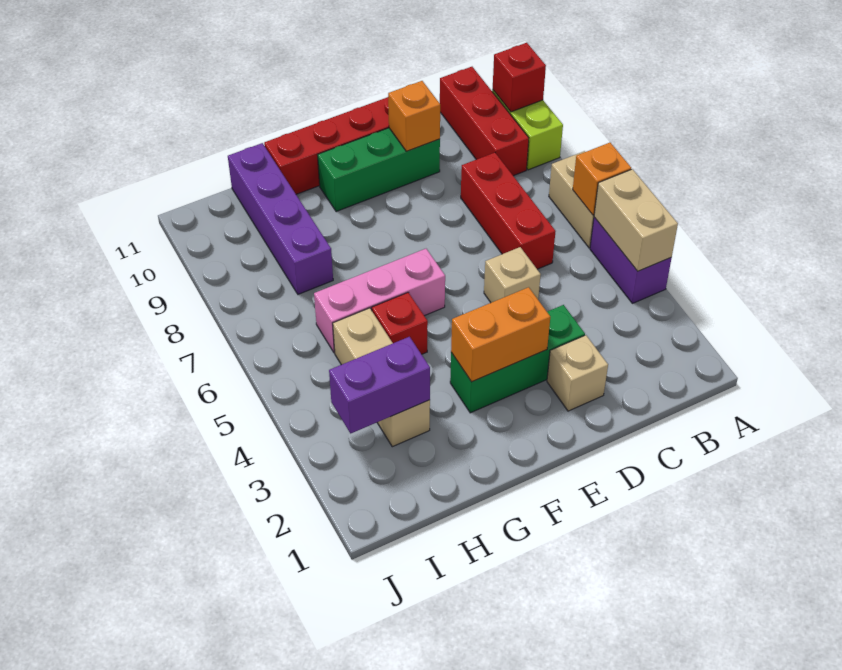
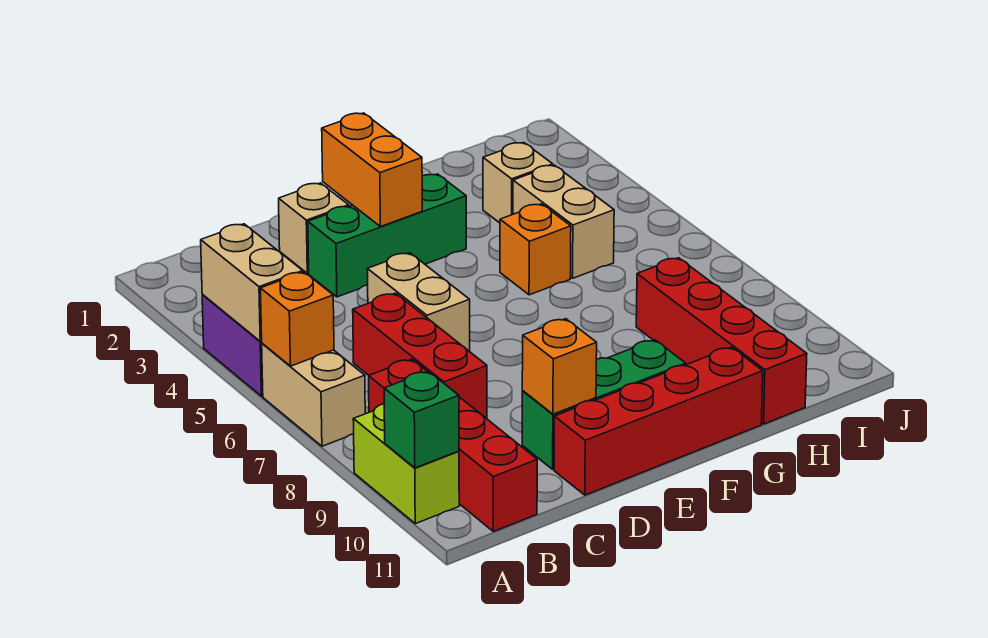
red brick A10 level 2 -> green brick A10 level 2
red brick B9:B11 level 1 -> red brick B8:B11 level 1
tan brick D5 level 1 -> tan brick D5:D6 level 1
orange brick E3:F3 level 2 -> orange brick E2:E3 level 2
pink brick F6:H6 level 1 -> none
red brick G5 level 1 -> orange brick G5 level 1
purple brick H3:I3 level 2 -> none
purple brick H8:H11 level 1 -> red brick H8:H11 level 1

